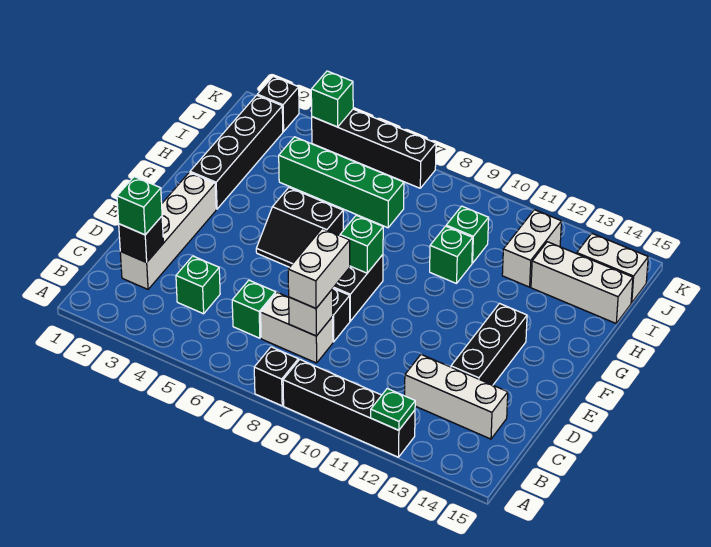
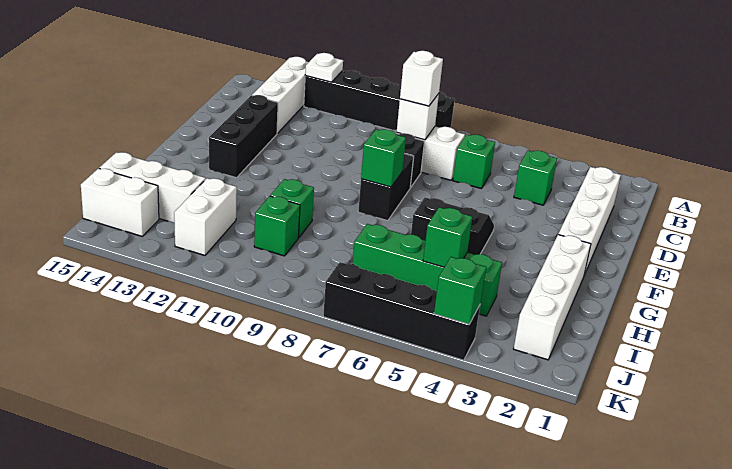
green plate A12 level 2 -> white plate A12 level 2
black brick C2 level 2 -> none
green brick C2 level 3 -> green brick I5 level 2
white brick C8:D8 level 3 -> white brick C8 level 3
white brick C12:C14 level 1 -> white brick A13:C13 level 1
black brick G2:J2 level 1 -> white brick G2:J2 level 1
black brick K2 level 1 -> none

